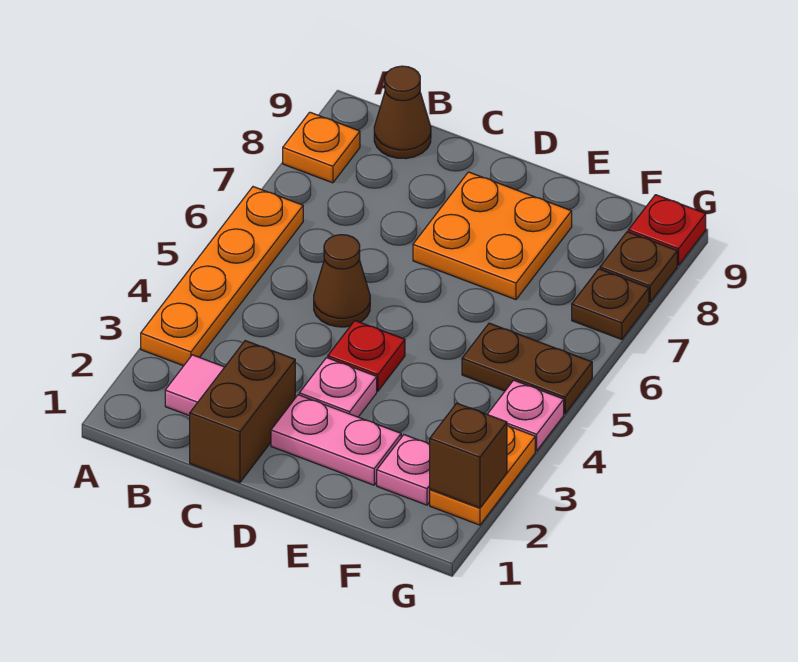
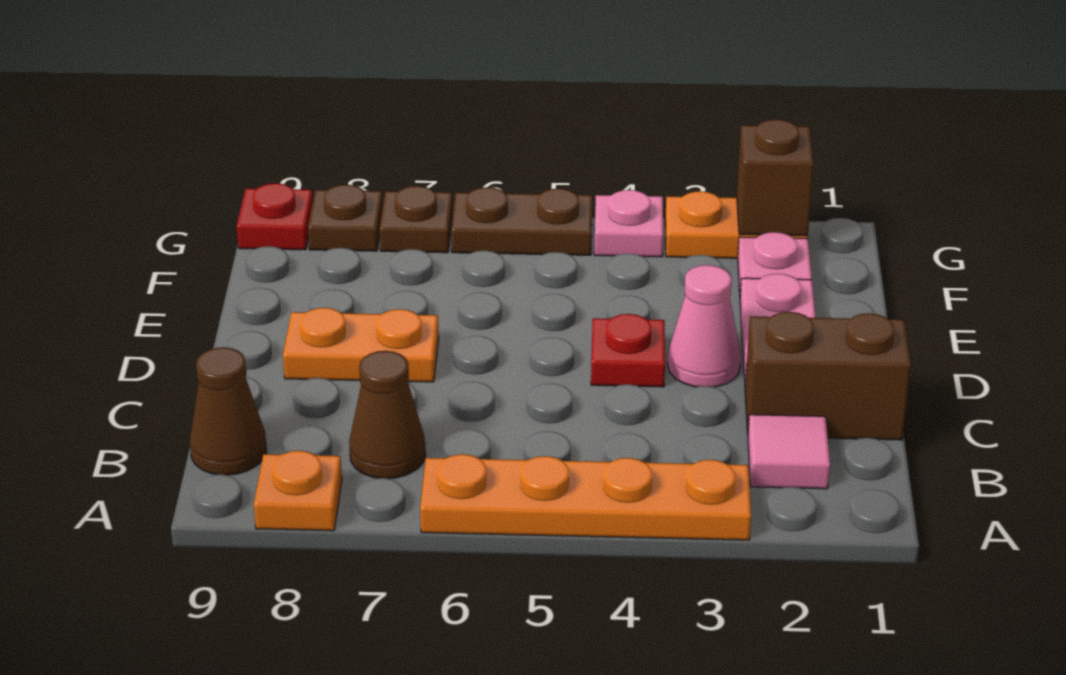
brown cone C5 level 1 -> brown cone B7 level 1
pink plate D3 level 1 -> pink cone D3 level 1
orange plate D7:E8 level 1 -> orange plate D7:D8 level 1
brown plate F5:G5 level 1 -> brown plate G5:G6 level 1

